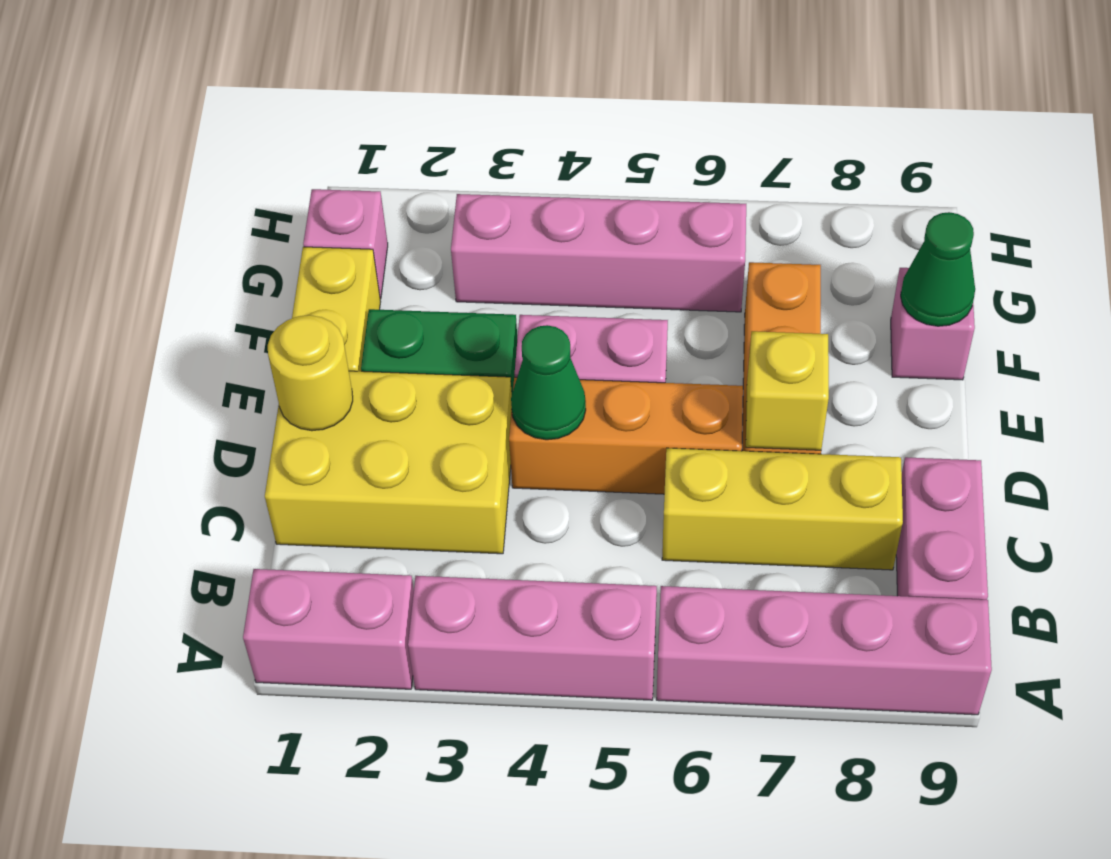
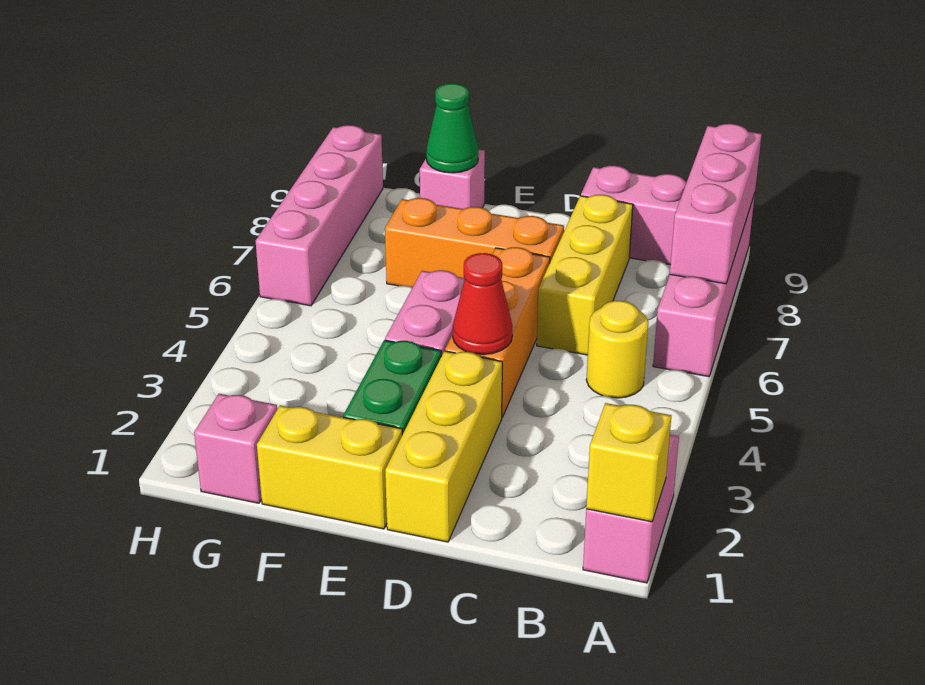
pink brick A3:A5 level 1 -> pink brick A7:A9 level 2
yellow brick C1:D3 level 1 -> yellow brick D1:D3 level 1
yellow round brick D1 level 2 -> yellow round brick B5 level 1
green cone D4 level 2 -> red cone D4 level 2
yellow brick D7 level 2 -> yellow brick A1 level 2
pink brick G3:G6 level 1 -> pink brick H6:H9 level 1

